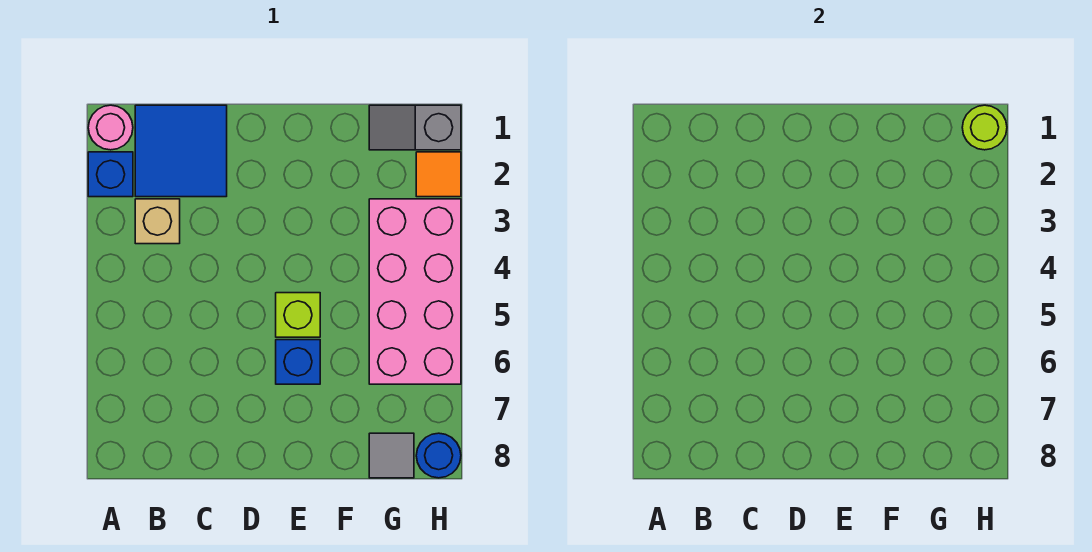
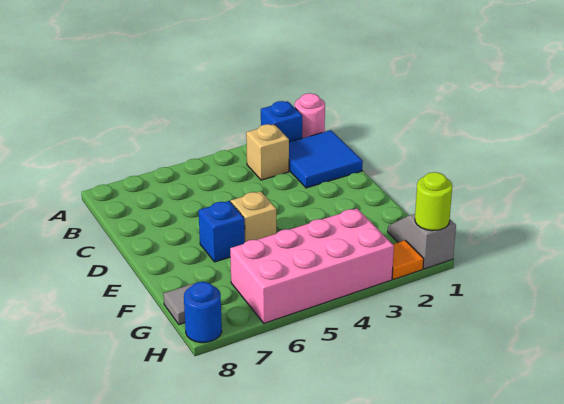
lime brick E5 level 1 -> tan brick E5 level 1

